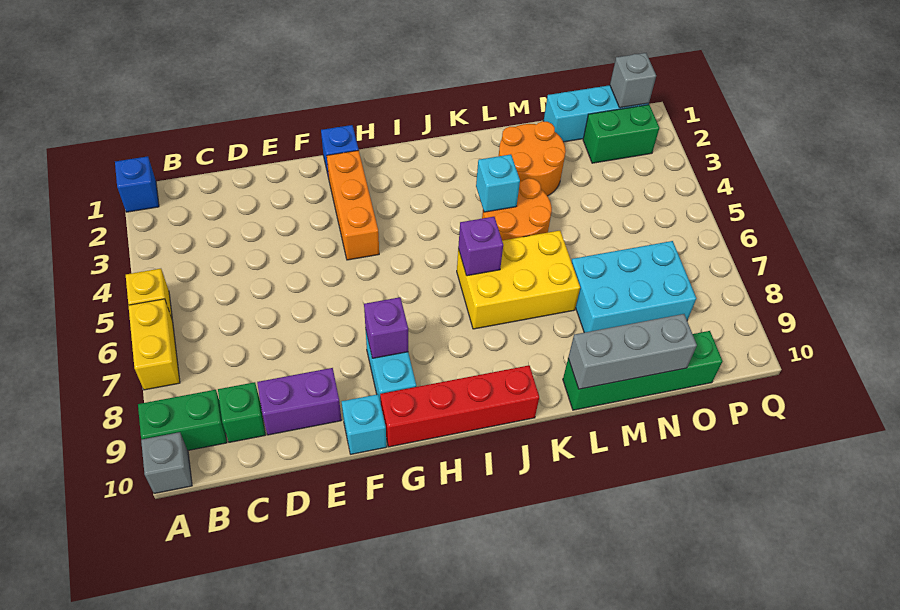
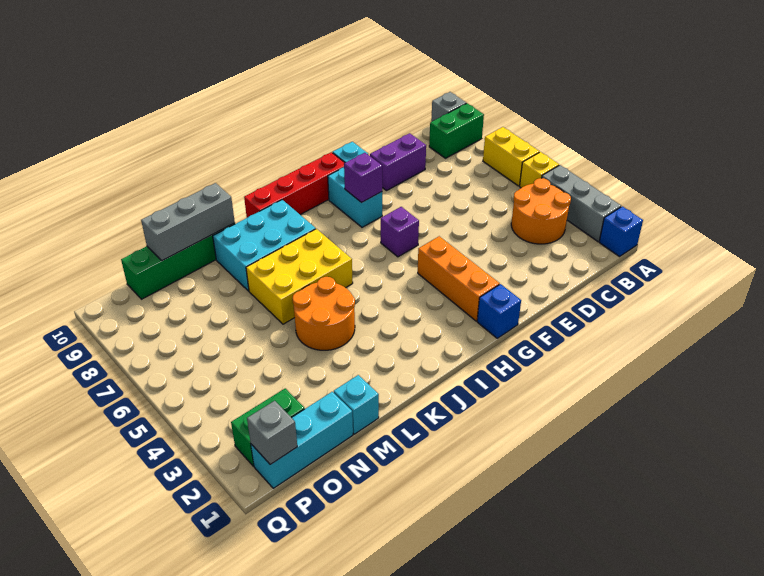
none -> grey brick A2:A4 level 1
green brick C9 level 1 -> none
purple brick J6 level 2 -> purple brick G6 level 1
cyan brick K4 level 2 -> cyan brick M1 level 1
orange round brick L2:M3 level 1 -> orange round brick B3:C4 level 1
cyan brick M7:O8 level 1 -> cyan brick J8:L9 level 1

